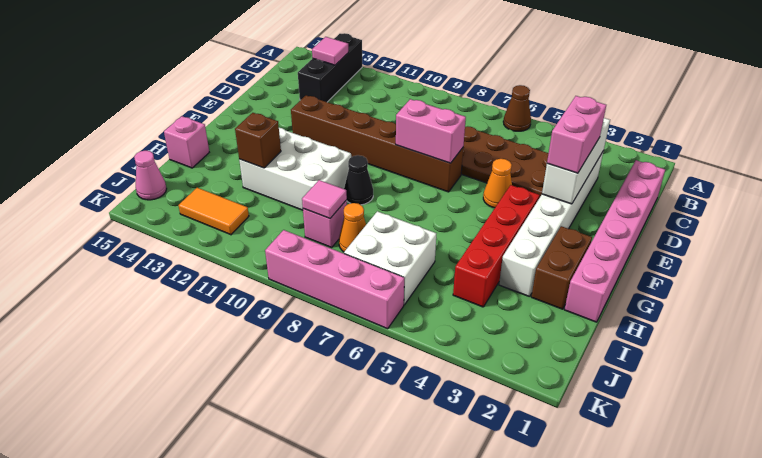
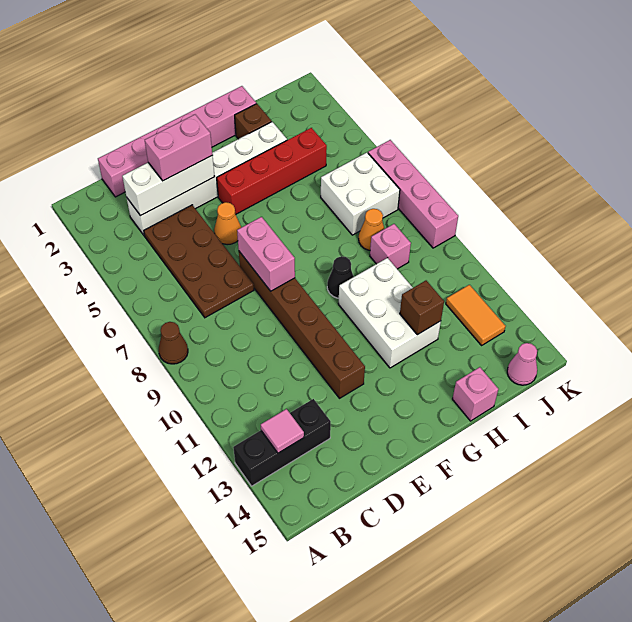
brown cone A6 level 1 -> brown cone A8 level 1
brown brick G2:H2 level 1 -> brown brick H2 level 1
pink tile I9 level 2 -> none

